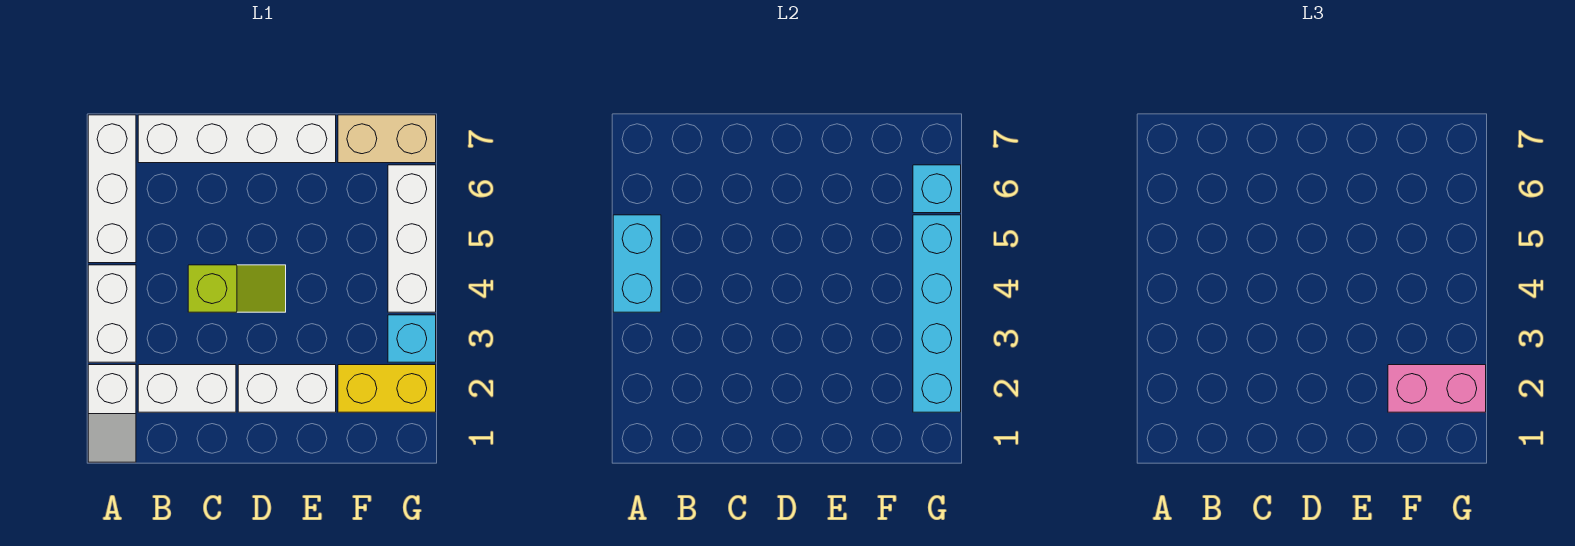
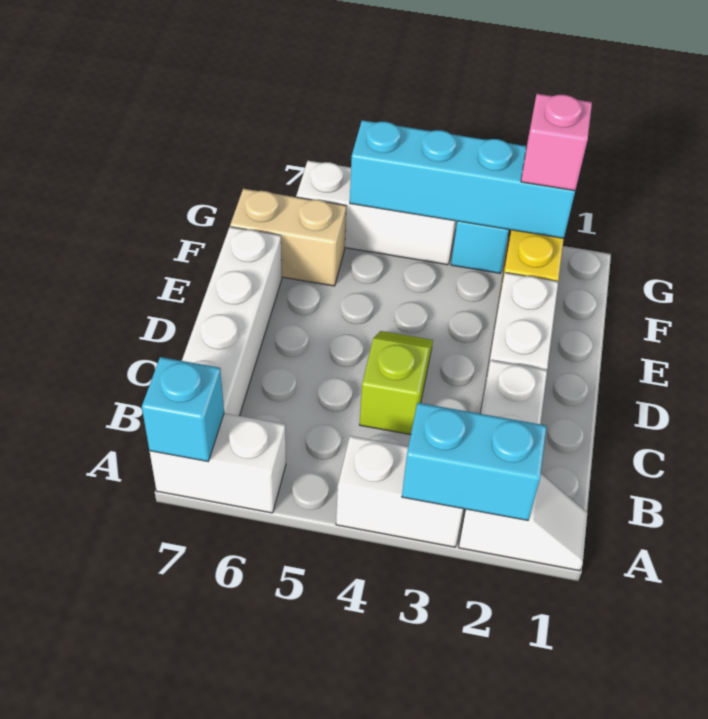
cyan brick A4:A5 level 2 -> cyan brick A2:A3 level 2
white brick A5:A7 level 1 -> white brick A6:A7 level 1
pink brick F2:G2 level 3 -> pink brick G2 level 3
tan brick F7:G7 level 1 -> tan brick F6:F7 level 1
cyan brick G6 level 2 -> cyan brick A7 level 2

